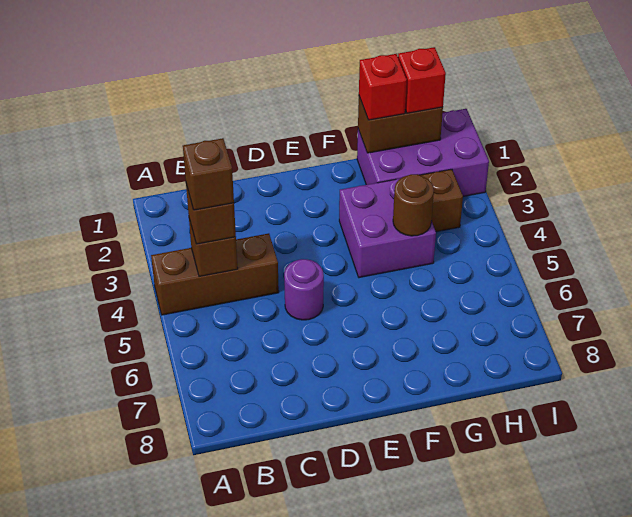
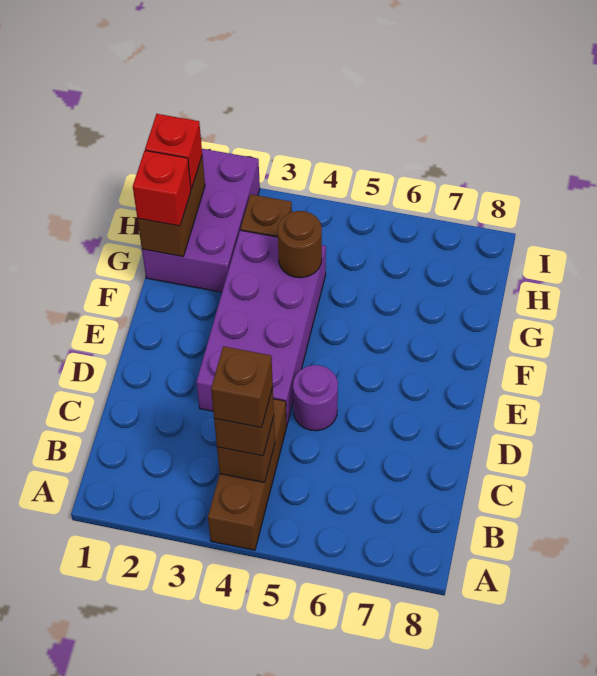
purple brick F3:G4 level 1 -> purple brick D3:G4 level 1

